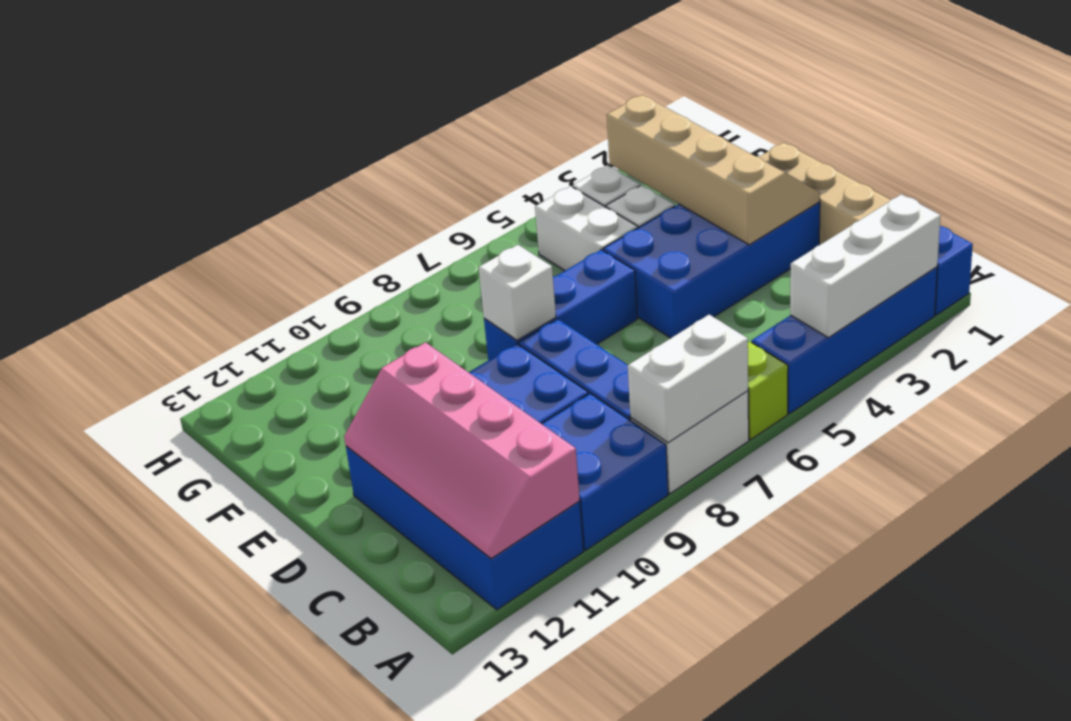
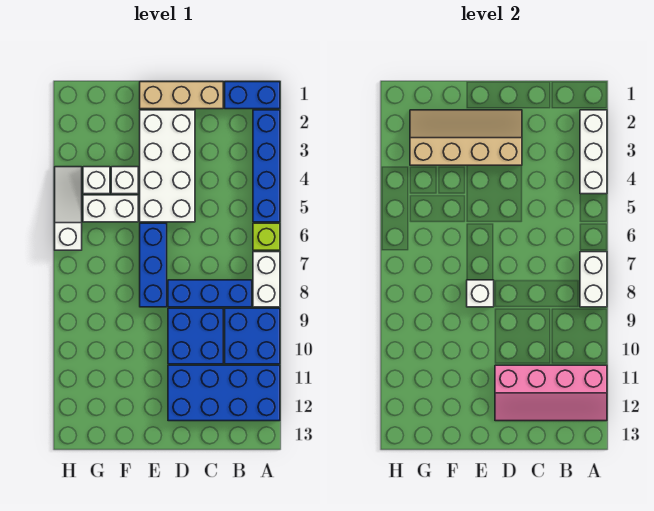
blue brick D2:E5 level 1 -> white brick D2:E5 level 1
none -> white slope H4:H6 level 1 top 6

